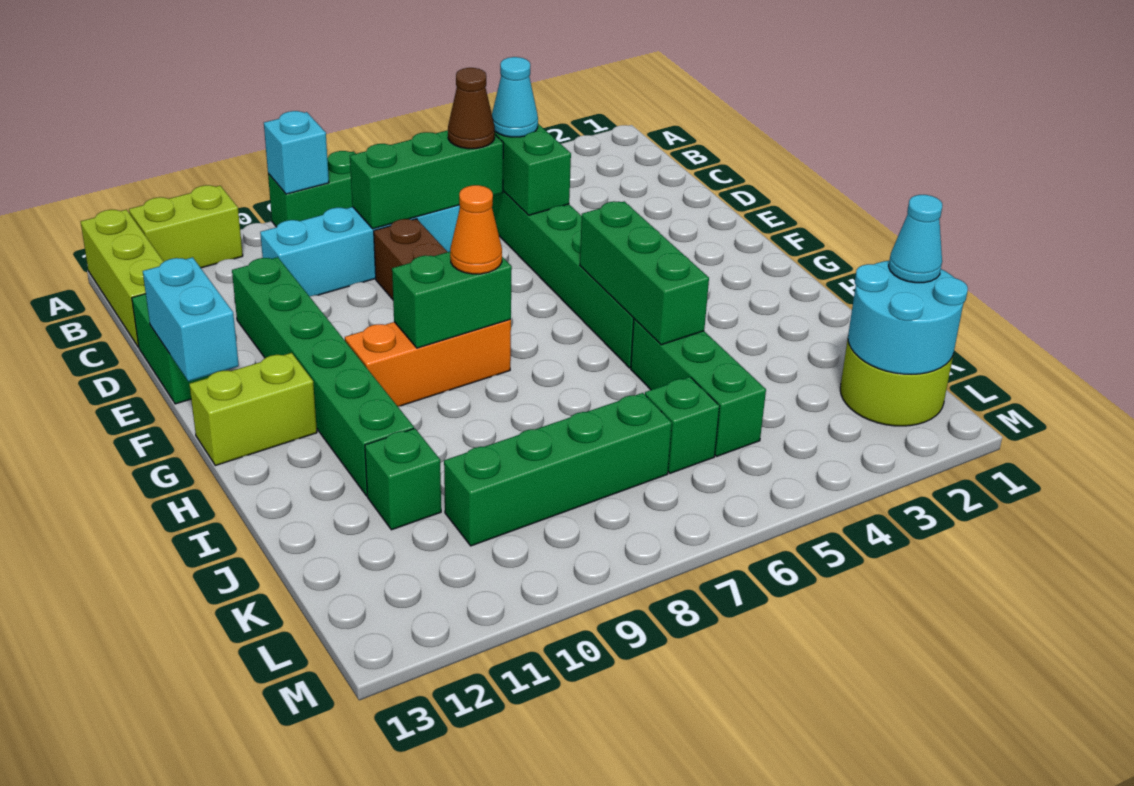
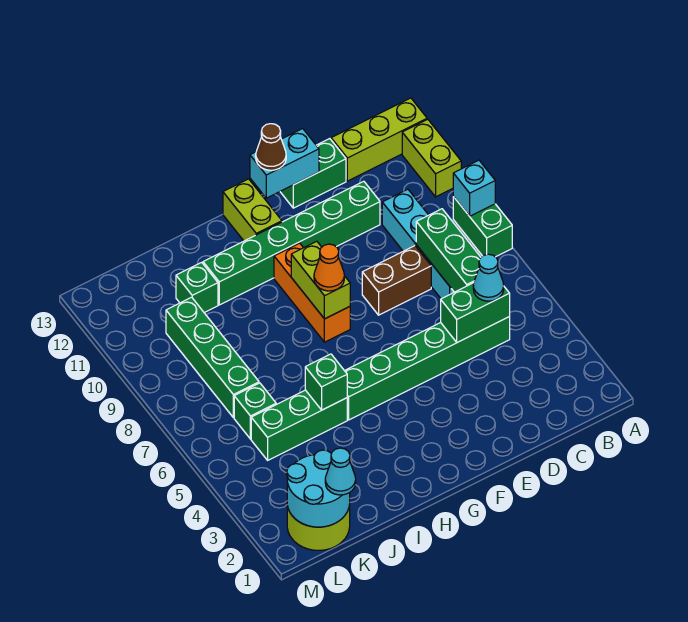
brown cone C6 level 3 -> brown cone F13 level 3
green brick G5:I5 level 2 -> green brick I5 level 2
green brick G8:G9 level 2 -> lime brick G8:G9 level 2

